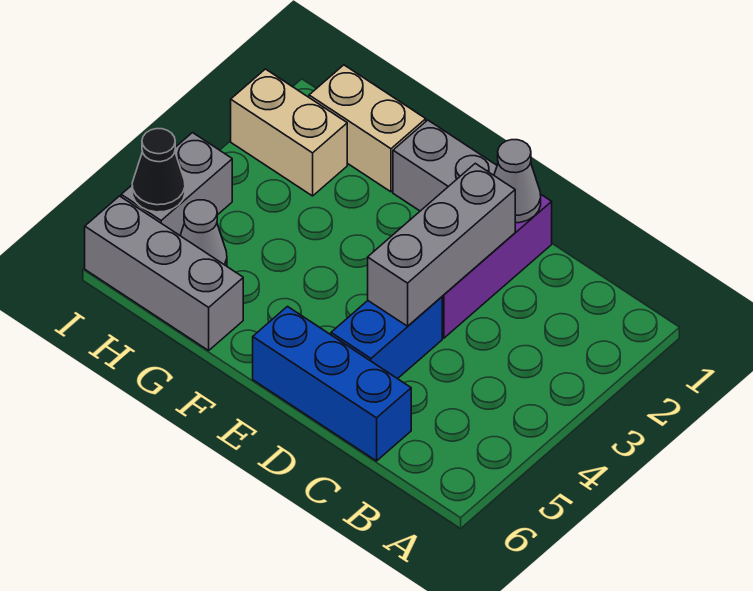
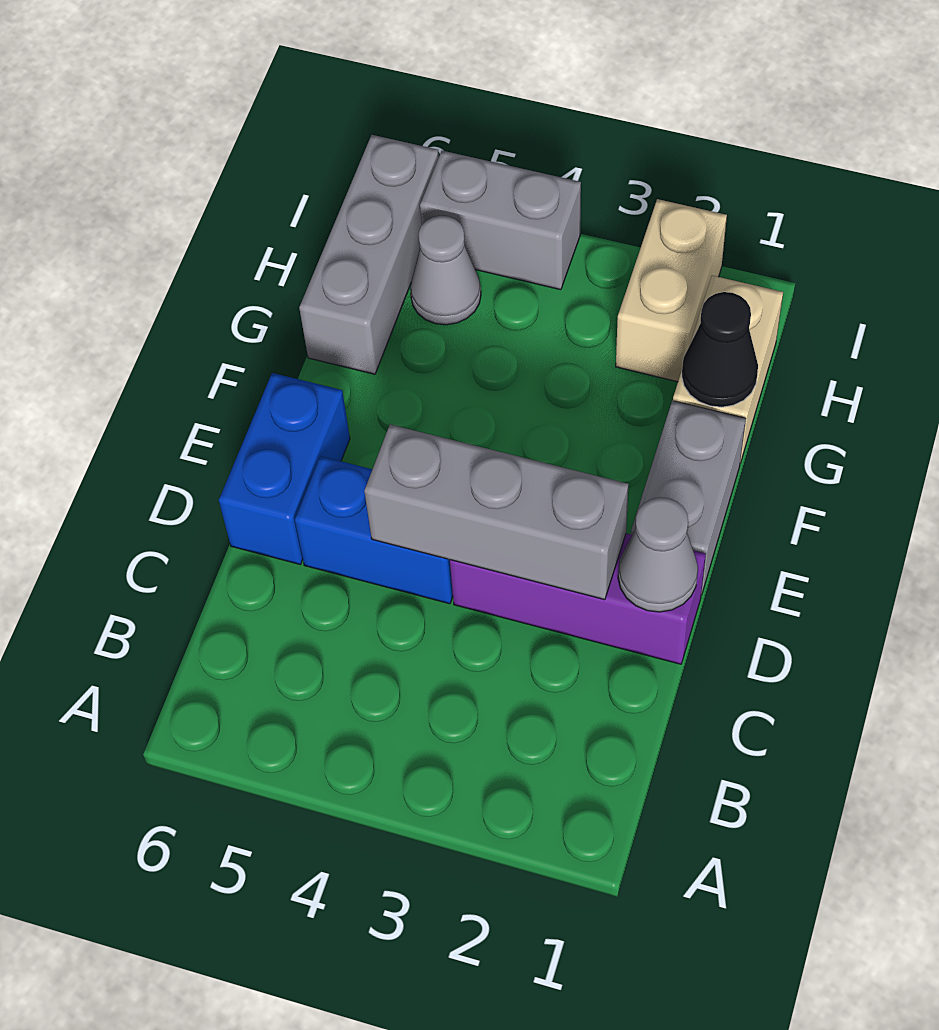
blue brick C6:E6 level 1 -> blue brick D6:E6 level 1
black cone I5 level 2 -> black cone G1 level 2

